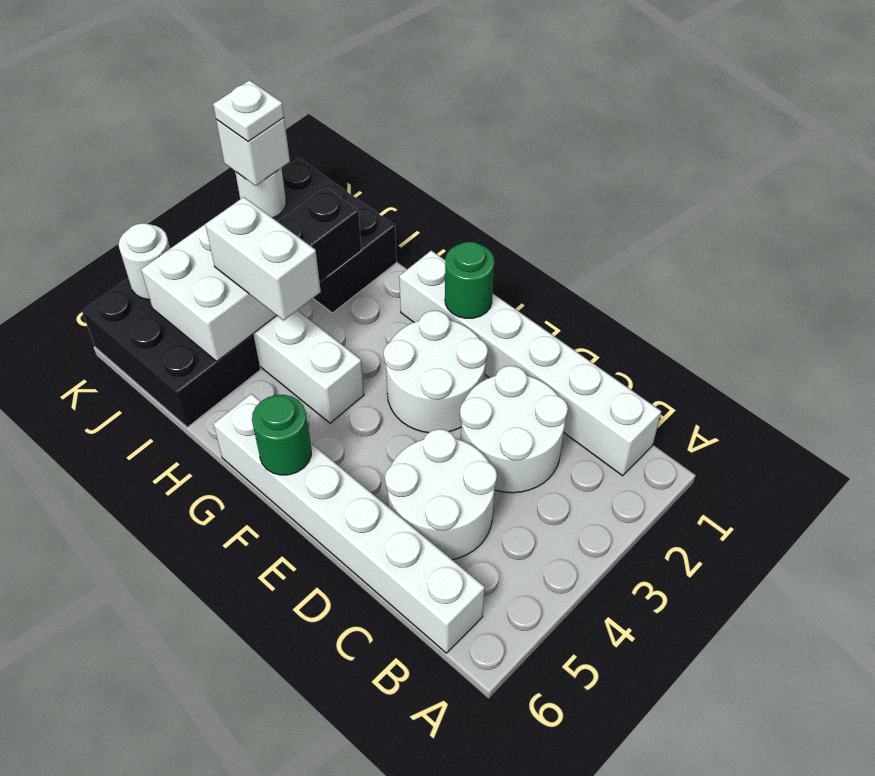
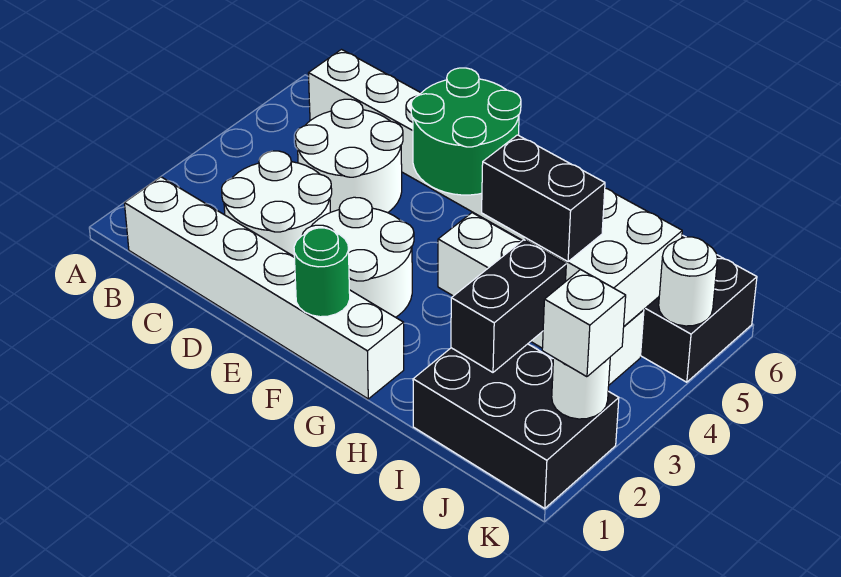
green round brick F6 level 2 -> green round brick E5:F6 level 2
white brick H4:I4 level 3 -> black brick H4:I4 level 3
white plate K2 level 4 -> none

